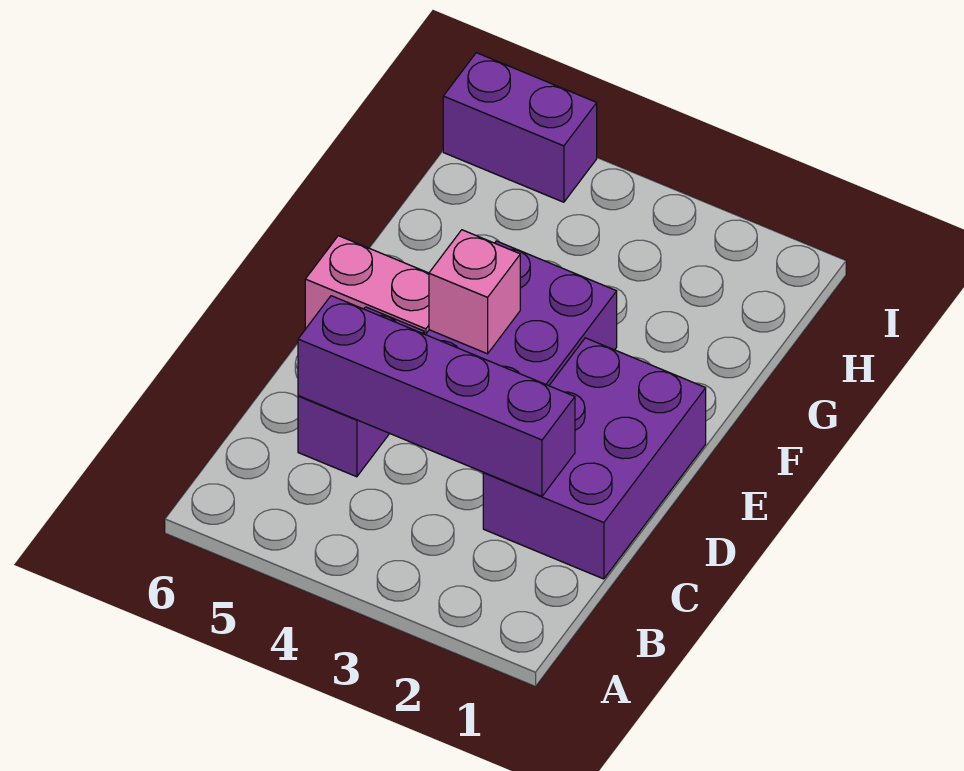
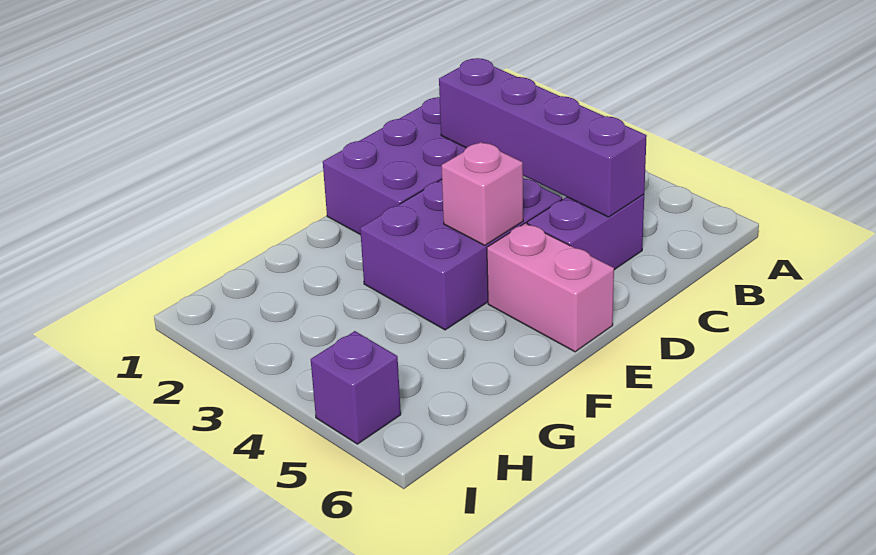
purple brick I5:I6 level 1 -> purple brick I5 level 1

